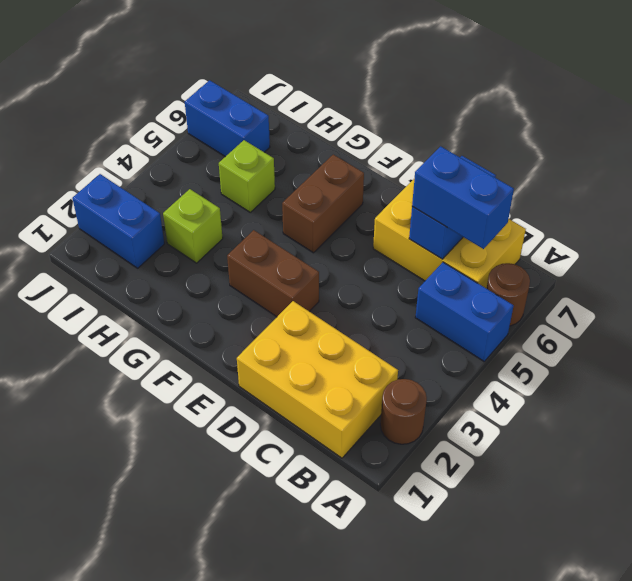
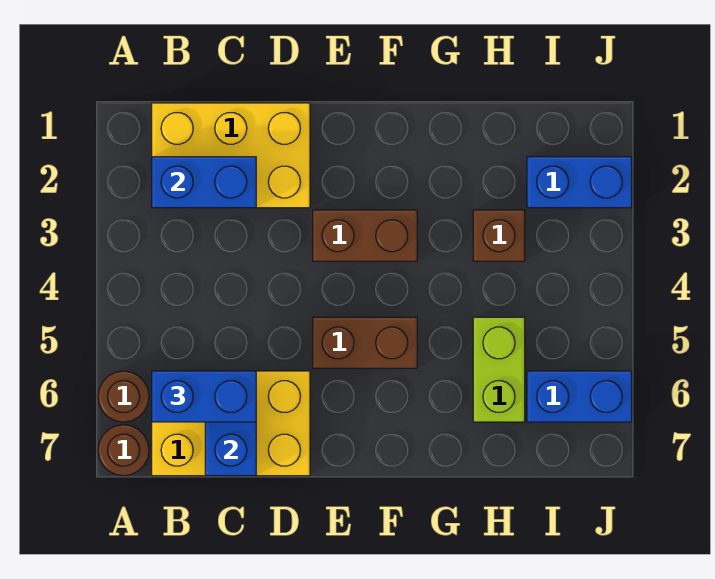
brown round brick A2 level 1 -> brown round brick A7 level 1
blue brick A5:B5 level 1 -> blue brick B2:C2 level 2
brown brick F5:F6 level 1 -> brown brick E5:F5 level 1
lime brick H3 level 1 -> brown brick H3 level 1
lime brick H5 level 1 -> lime brick H5:H6 level 1

